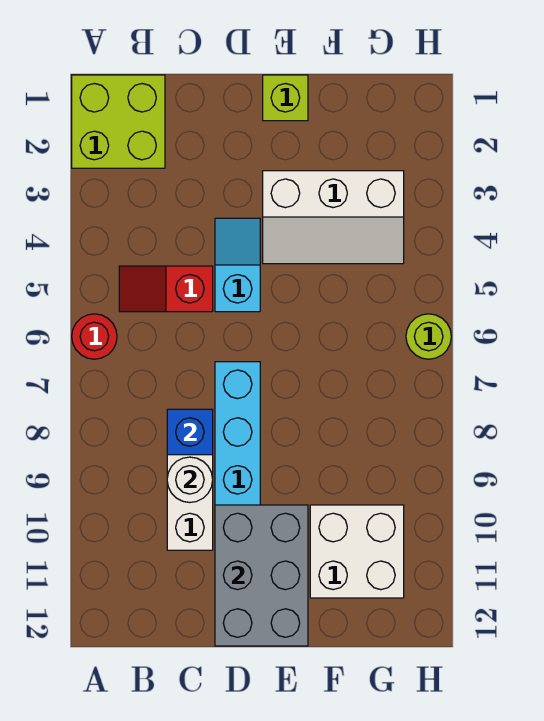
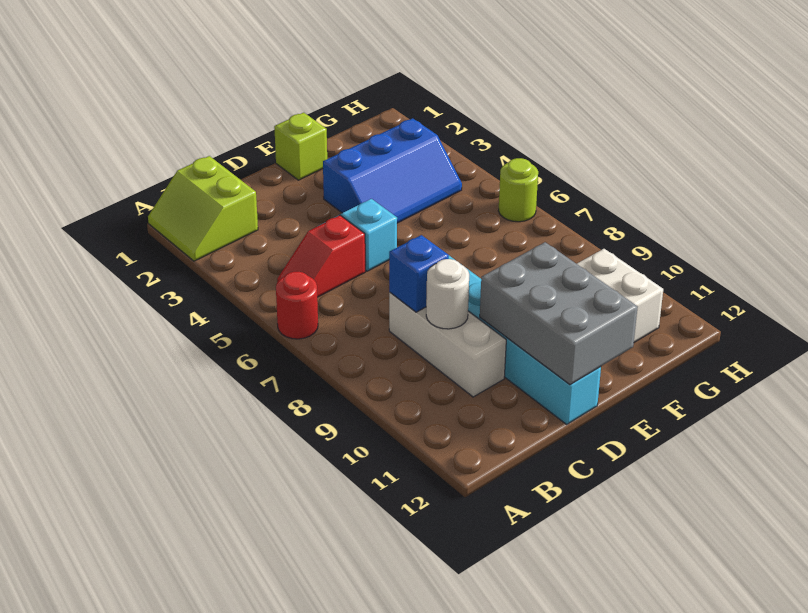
lime brick A1:B2 level 1 -> lime slope A1:B2 level 1 top B
white slope E3:G4 level 1 top 3 -> blue slope E3:G4 level 1 top 3

